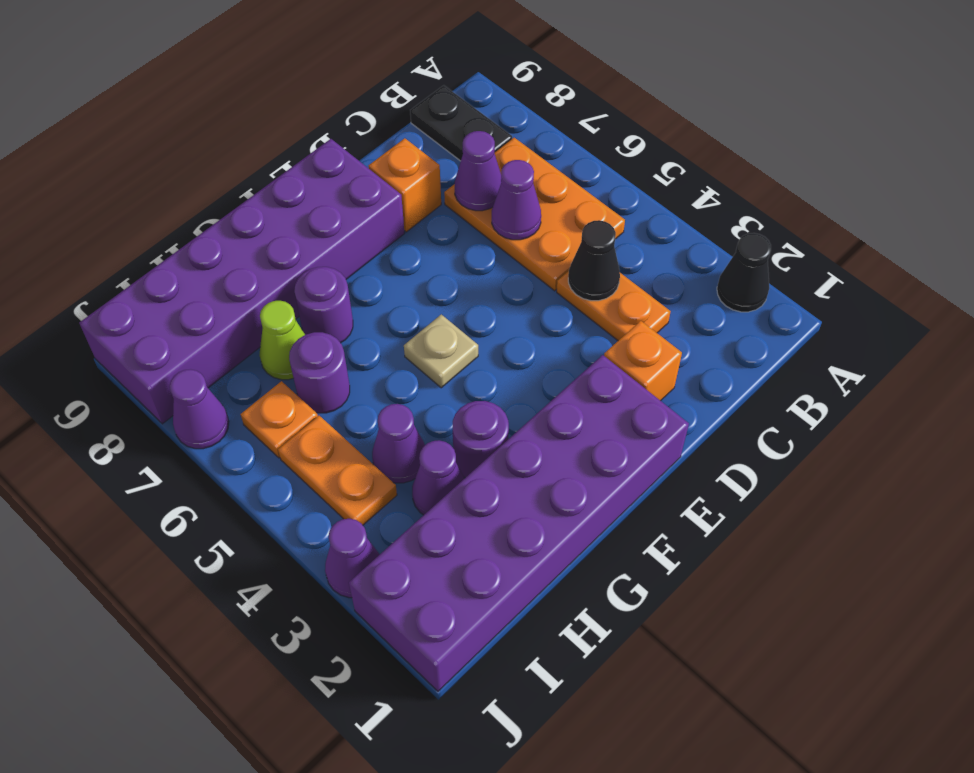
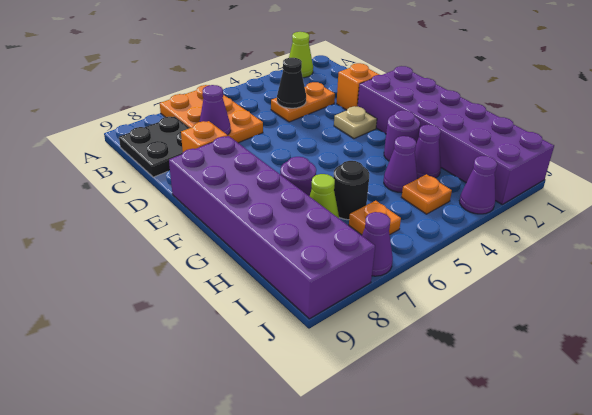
black cone A2 level 1 -> lime cone A2 level 1
orange plate B5:C7 level 1 -> orange plate A6:C7 level 1
black plate B8:B9 level 1 -> black plate B8:C9 level 1
purple cone C6 level 2 -> none
tan plate F5 level 1 -> tan plate E3 level 1
purple round brick H6 level 1 -> black round brick H6 level 1
orange plate I4:I5 level 1 -> orange plate I4 level 1

